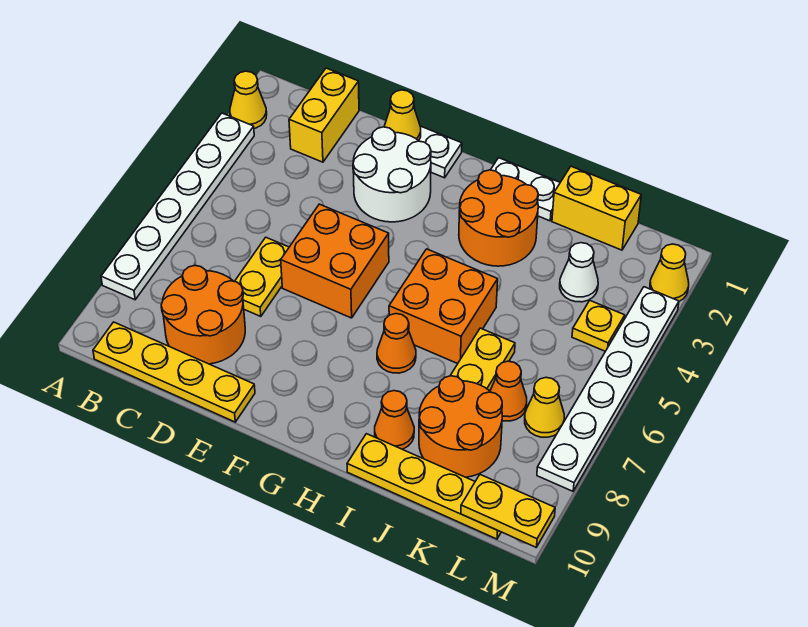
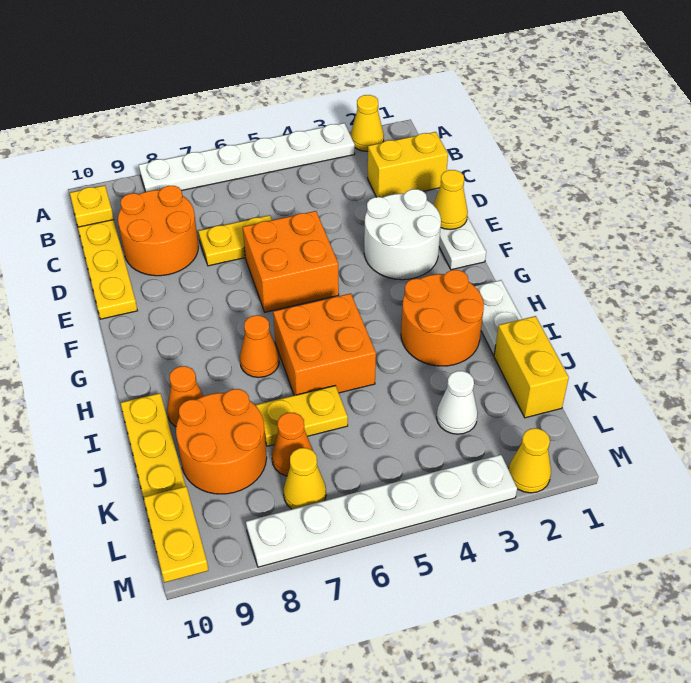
yellow plate L4 level 1 -> yellow plate B10 level 2

